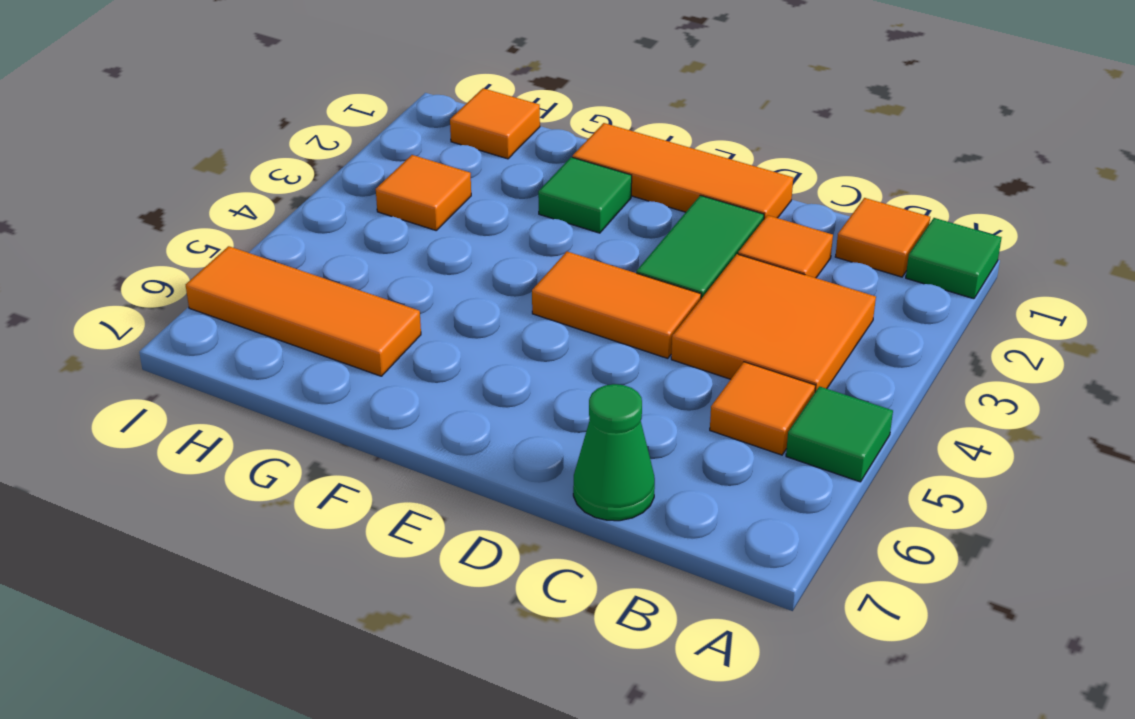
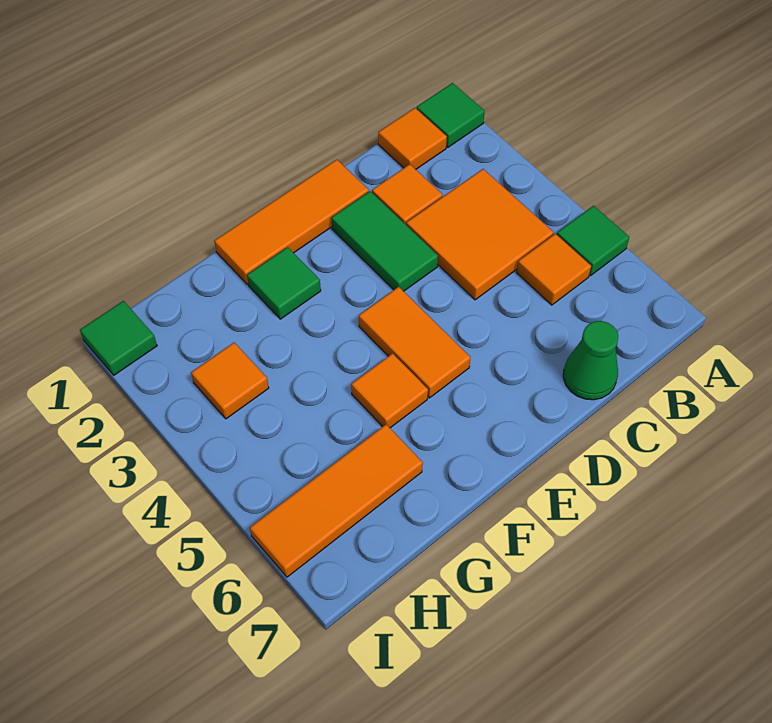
orange tile D4:E4 level 1 -> orange tile E4:E5 level 1
orange tile H1 level 1 -> orange tile F5 level 1
none -> green tile I1 level 1

